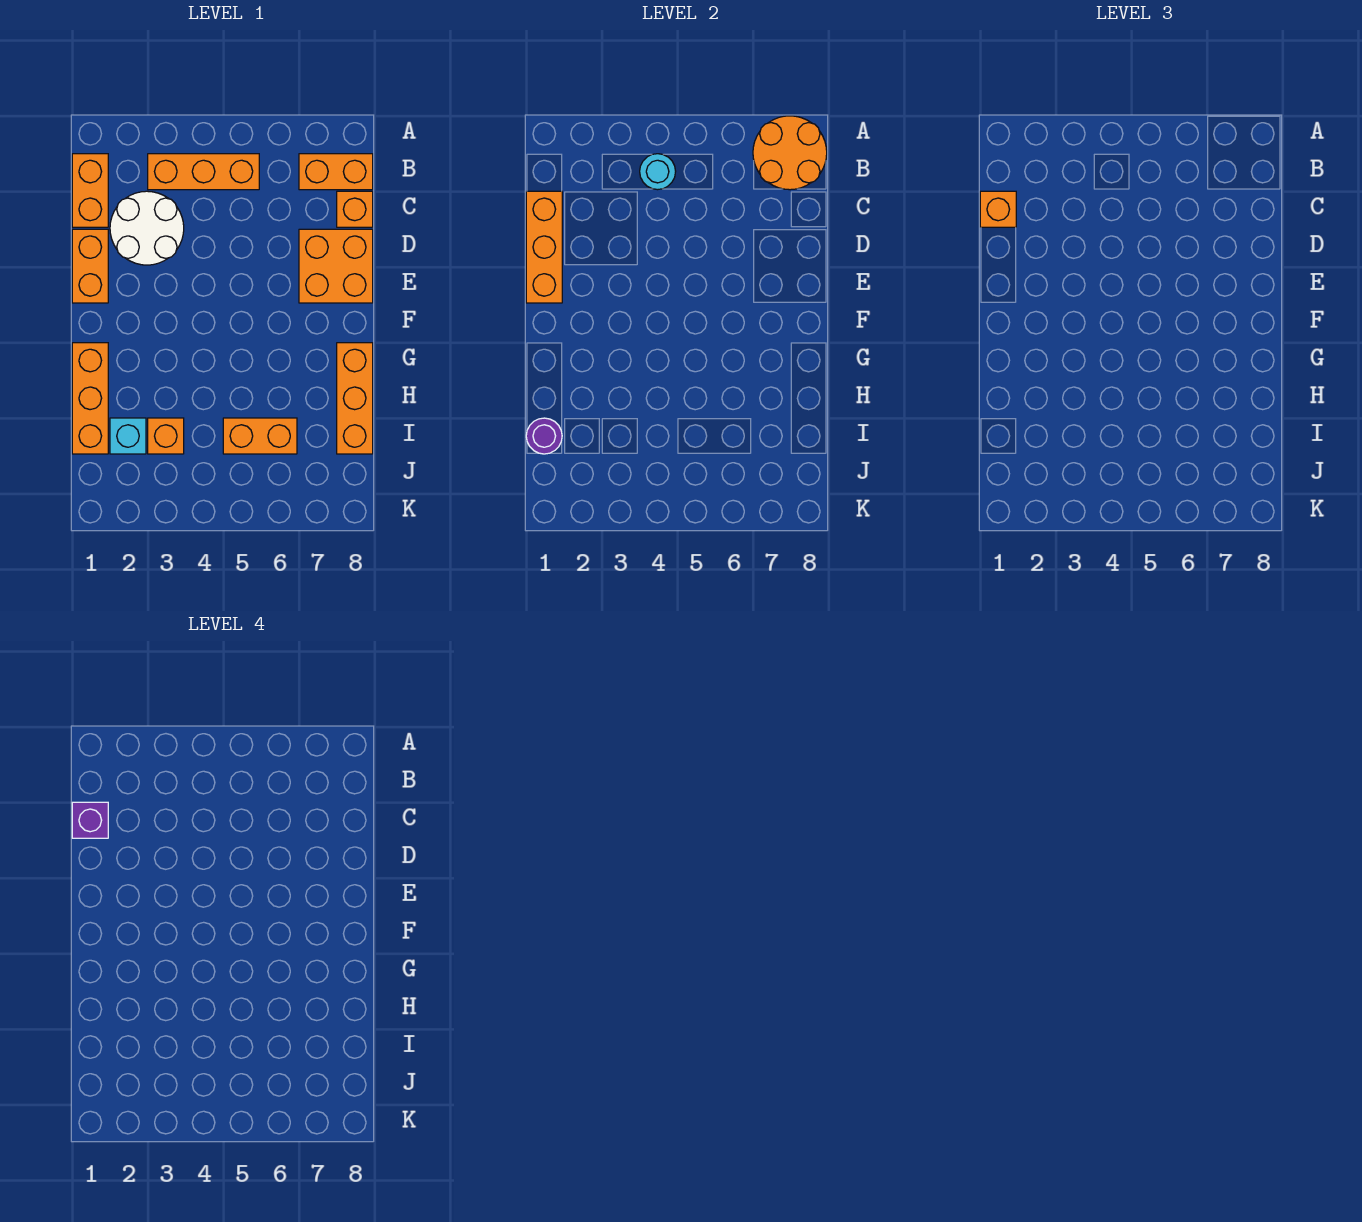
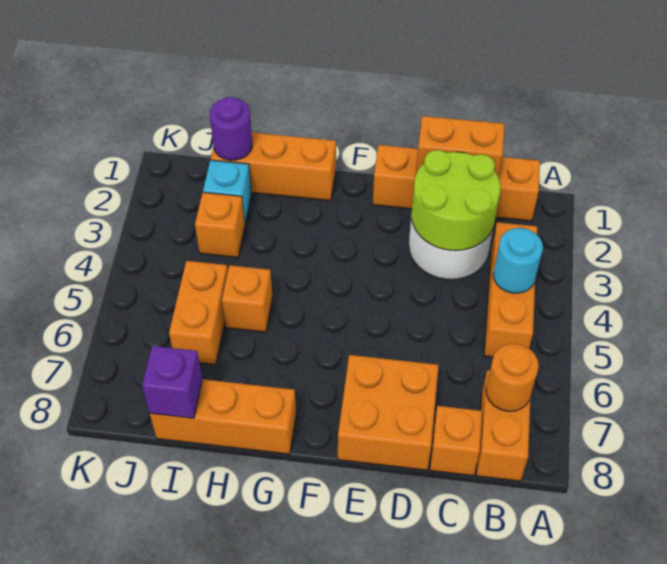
orange round brick A7:B8 level 2 -> orange round brick B7 level 2
orange brick C1:E1 level 2 -> orange brick C1:D1 level 2
orange brick C1 level 3 -> orange brick H5 level 1
purple brick C1 level 4 -> purple brick I8 level 2
none -> lime round brick C2:D3 level 2

